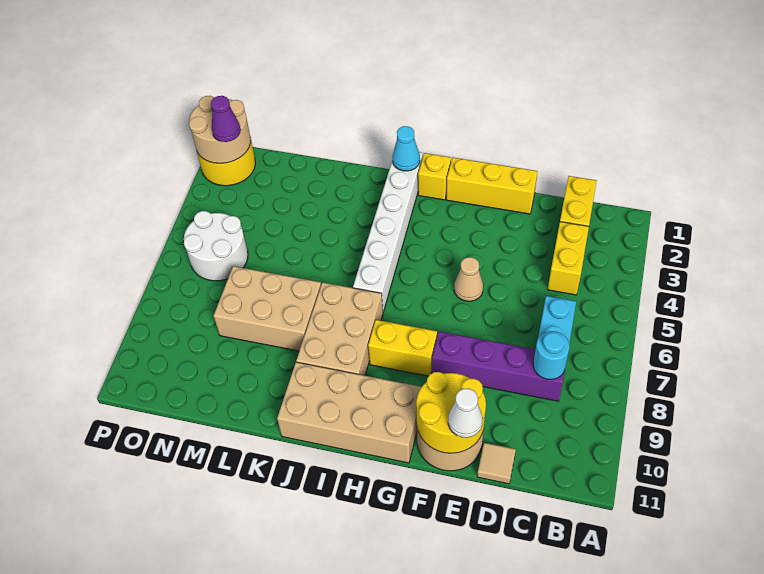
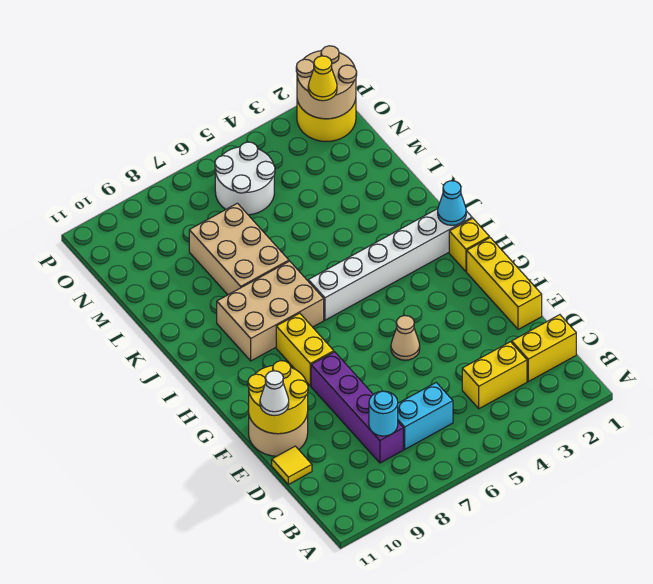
tan tile D11 level 1 -> yellow tile D11 level 1
tan brick G10:J11 level 1 -> none
purple cone O2 level 3 -> yellow cone O2 level 3

